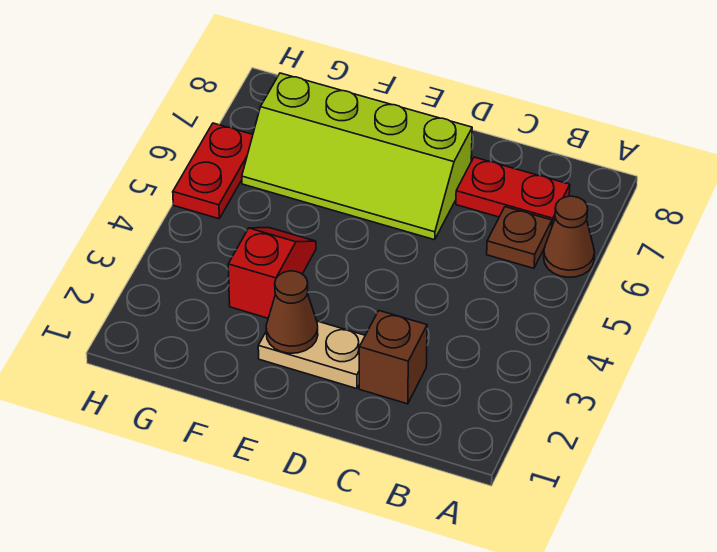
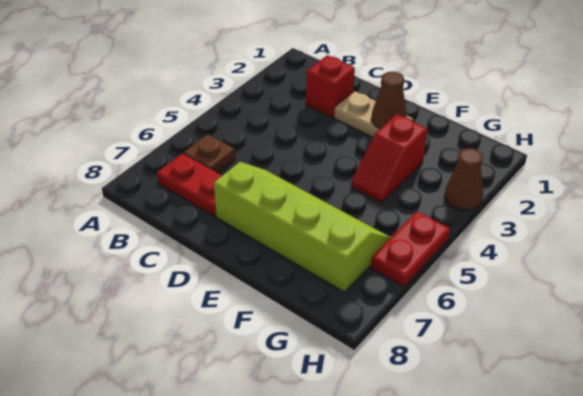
brown cone A6 level 1 -> brown cone H3 level 1
brown brick C2 level 1 -> red brick C2 level 1

